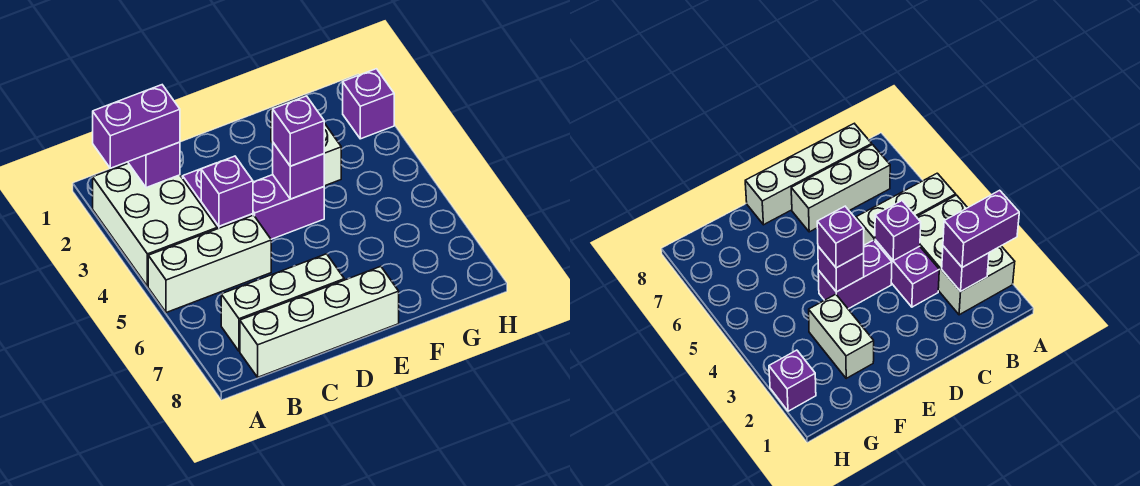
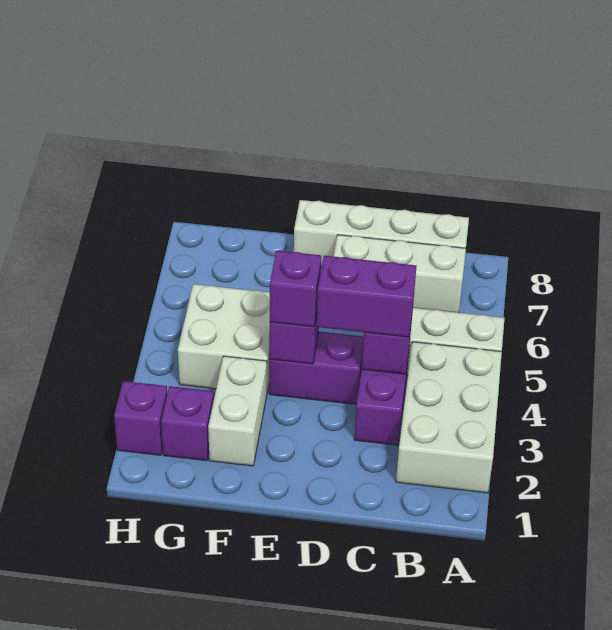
purple brick A2:B2 level 3 -> purple brick C4:D4 level 3
purple brick B2 level 2 -> purple brick G2 level 1
none -> white brick F4:G5 level 1

